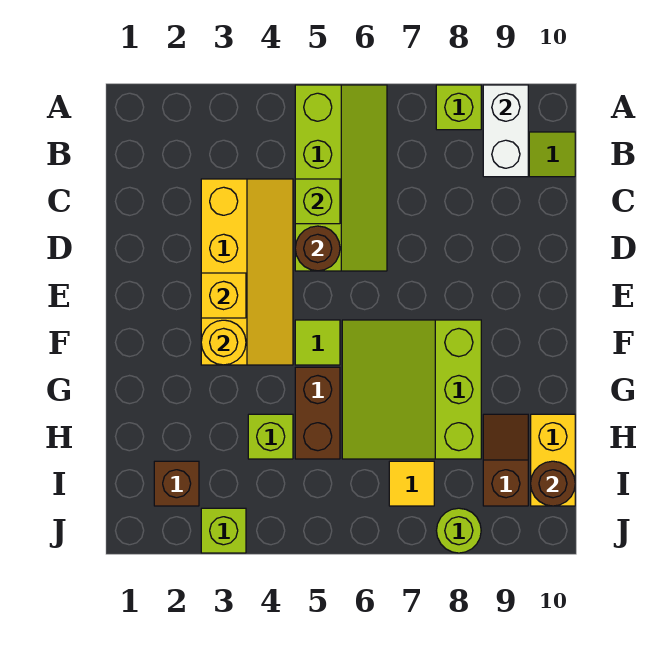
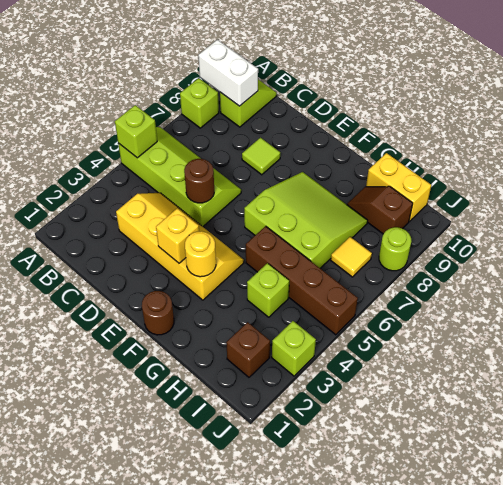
lime brick C5 level 2 -> lime brick A5 level 2
lime tile F5 level 1 -> lime tile D8 level 1
lime slope F6:H8 level 1 top 8 -> lime slope F6:H8 level 1 top 6
brown brick G5:H5 level 1 -> brown brick G5:J5 level 1
brown round brick I10 level 2 -> brown round brick F1 level 1

